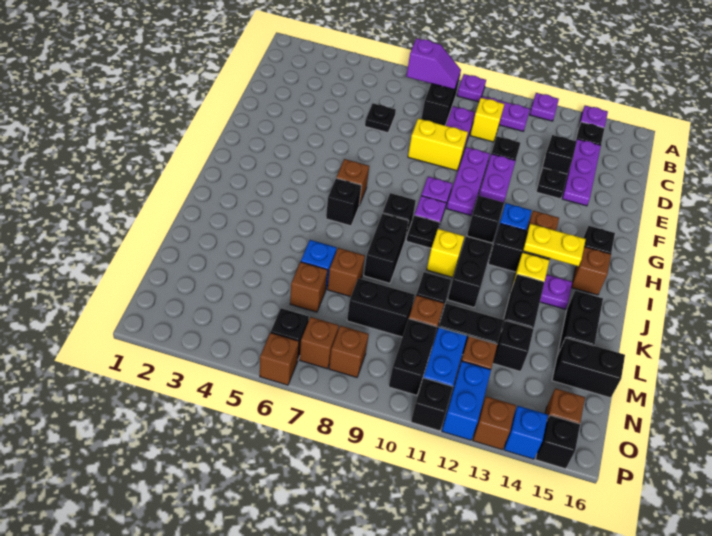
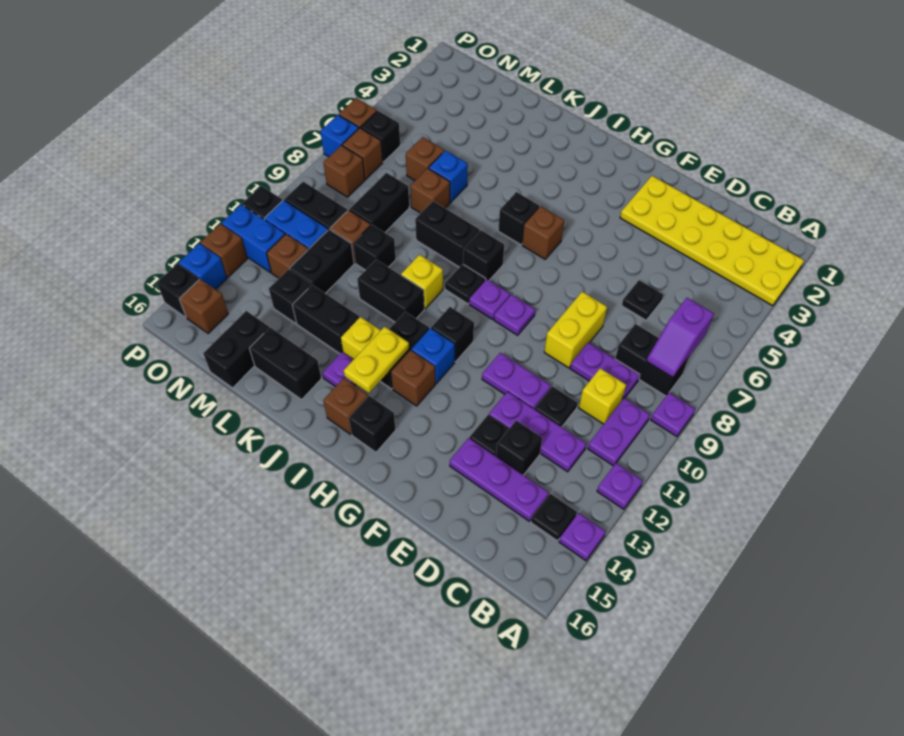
none -> yellow plate A2:F3 level 1
purple plate E10:G10 level 1 -> purple plate C12:E12 level 1
none -> blue brick P7 level 1

